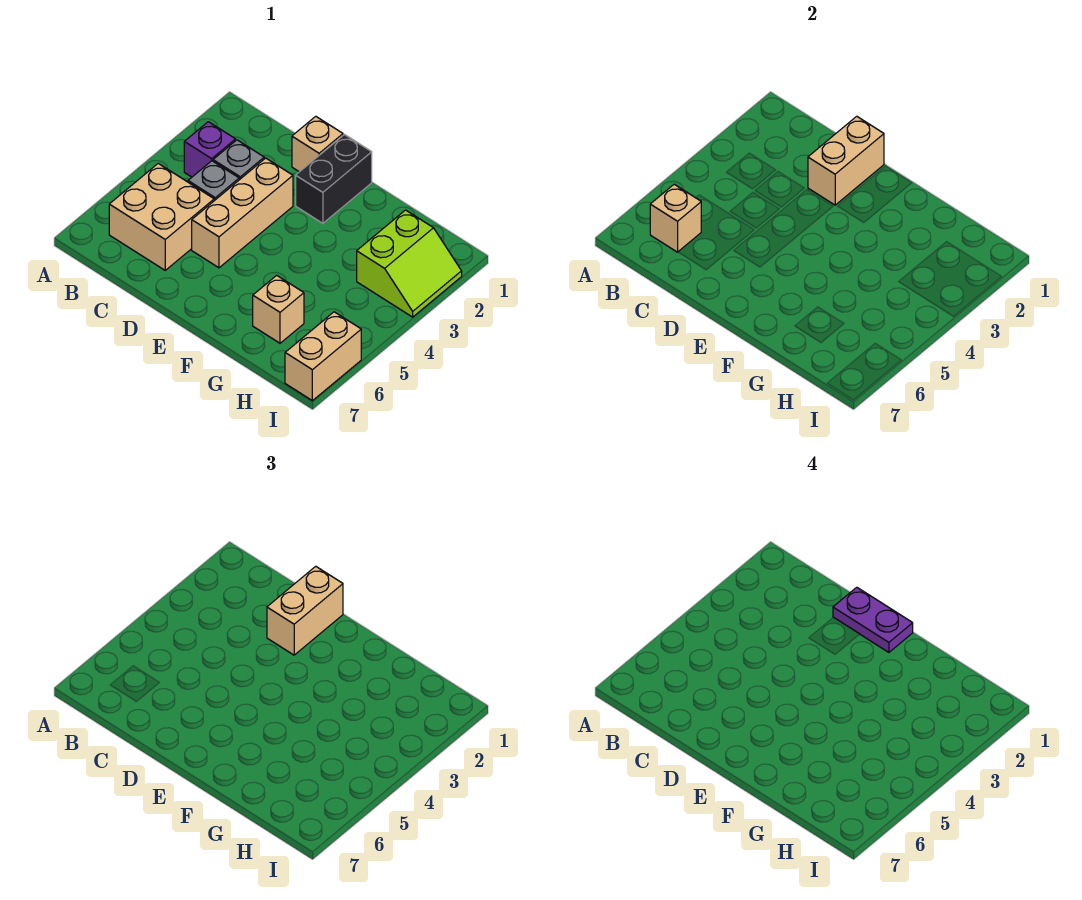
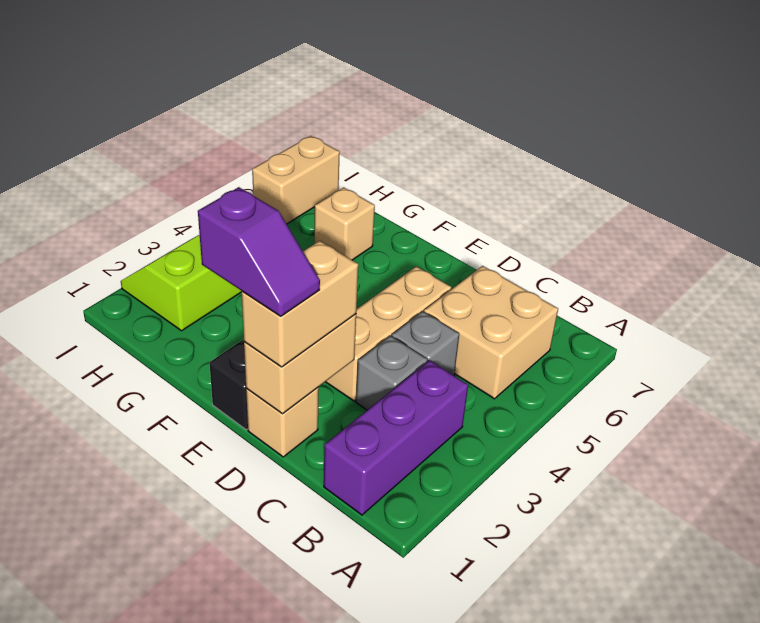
purple brick B3 level 1 -> purple brick B1:B3 level 1
tan brick B6 level 2 -> none
purple plate D1:E1 level 4 -> purple slope D1:E1 level 4 top E

